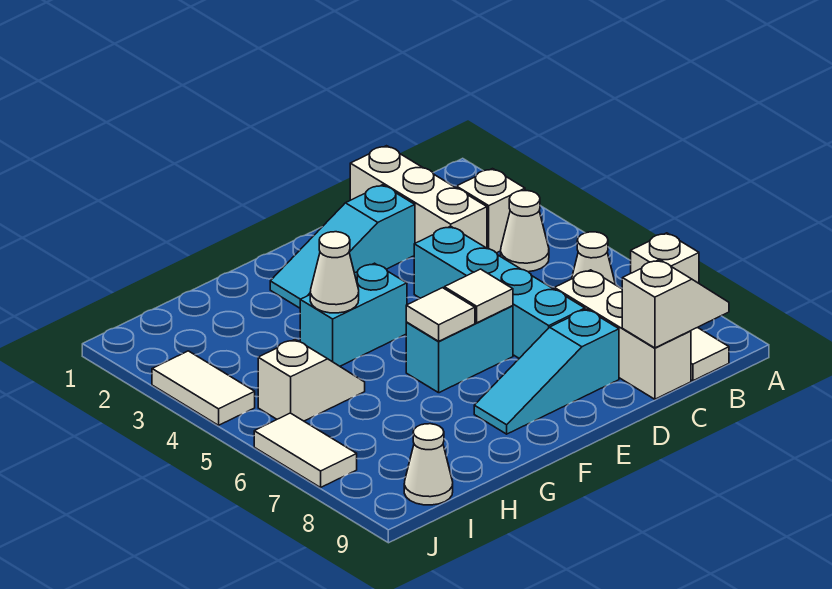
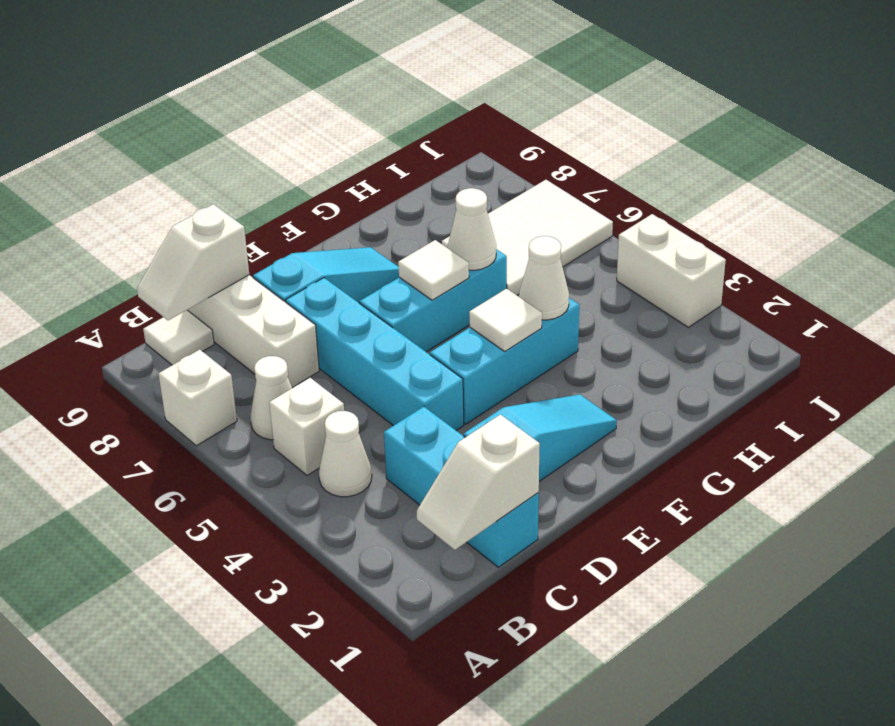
white brick B3 level 1 -> white brick B5 level 1
white brick C1:C3 level 1 -> cyan brick C1:C3 level 1
cyan brick E6:F6 level 1 -> cyan brick E6:G6 level 1
white tile E6 level 2 -> white tile F4 level 2
cyan brick F4:G4 level 1 -> cyan brick E4:G4 level 1
white slope H5:I5 level 1 top I -> white slope B1:C1 level 2 top C
white cone I9 level 1 -> white cone G6 level 2
white tile J3:J4 level 1 -> white brick J3:J4 level 1
white tile J6:J7 level 1 -> white tile H6:J7 level 1

